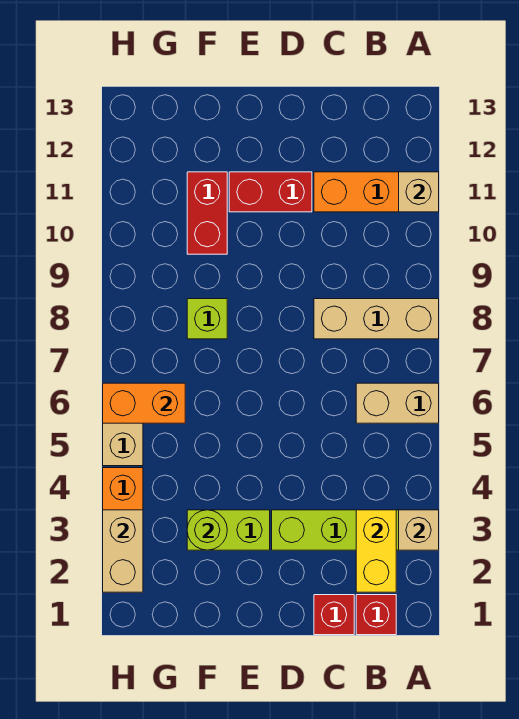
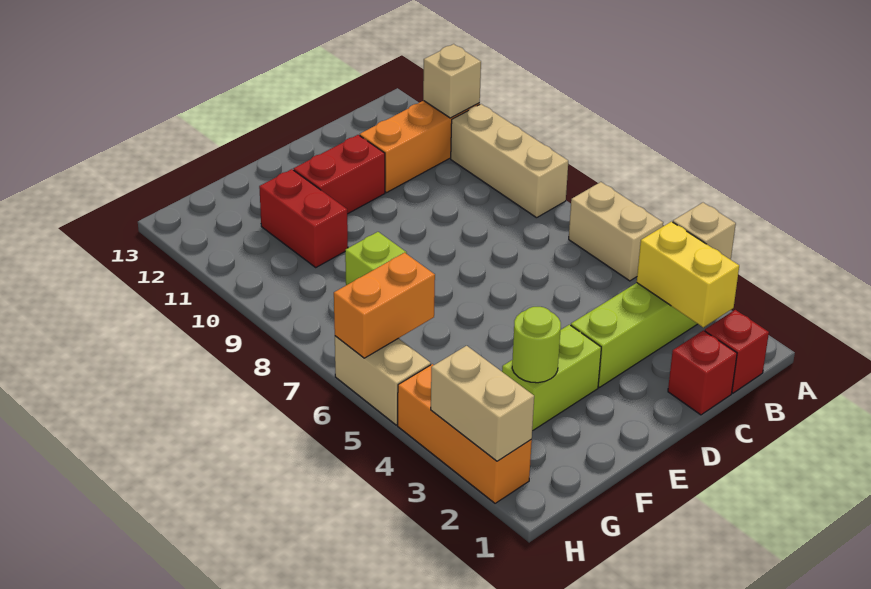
tan brick A6:B6 level 1 -> tan brick A5:A6 level 1
tan brick A8:C8 level 1 -> tan brick A8:A10 level 1

